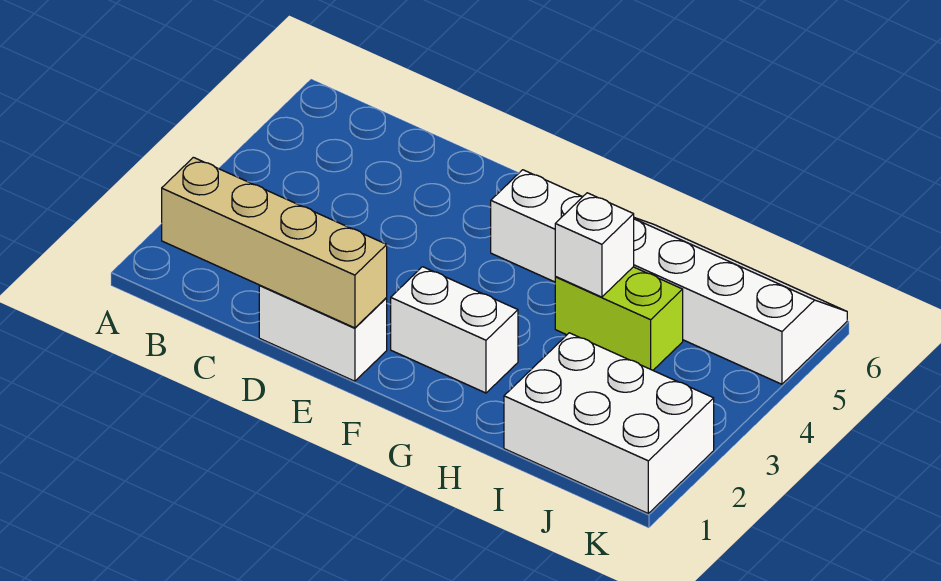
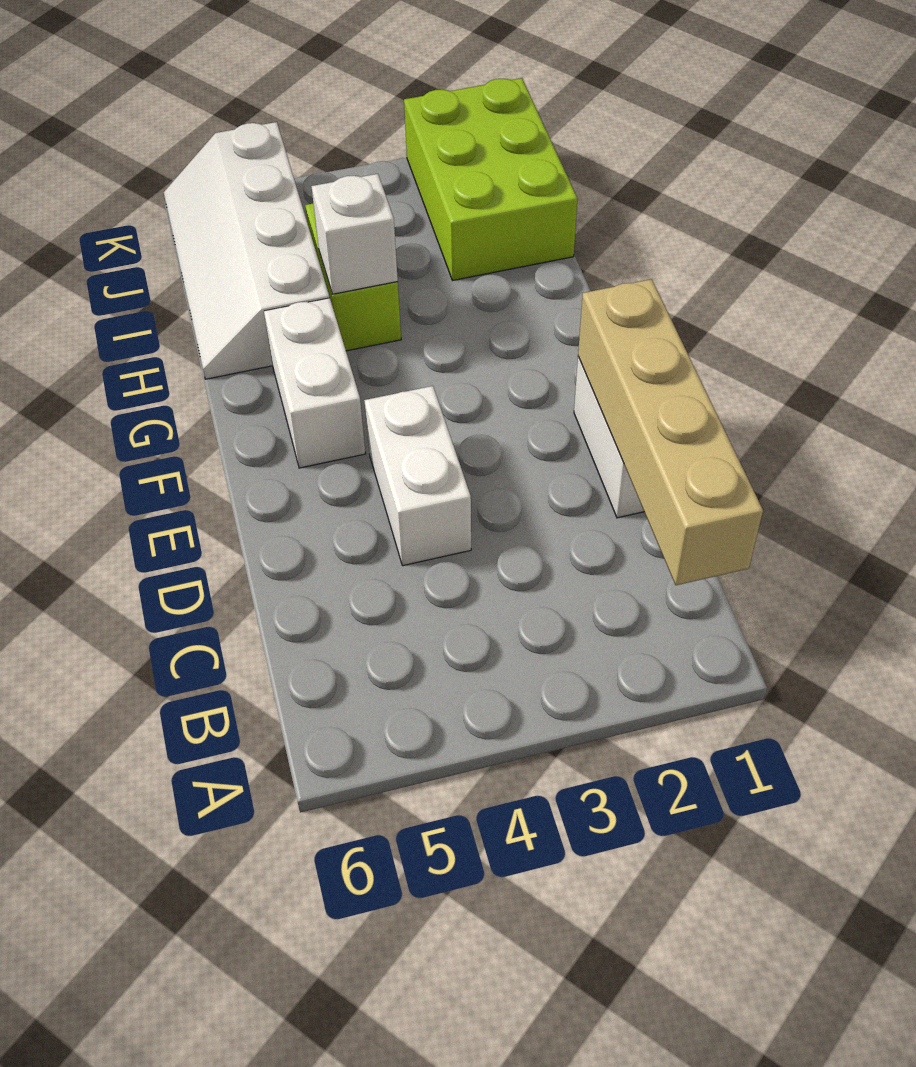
white brick F2:G2 level 1 -> white brick D4:E4 level 1
white brick I1:K2 level 1 -> lime brick I1:K2 level 1

